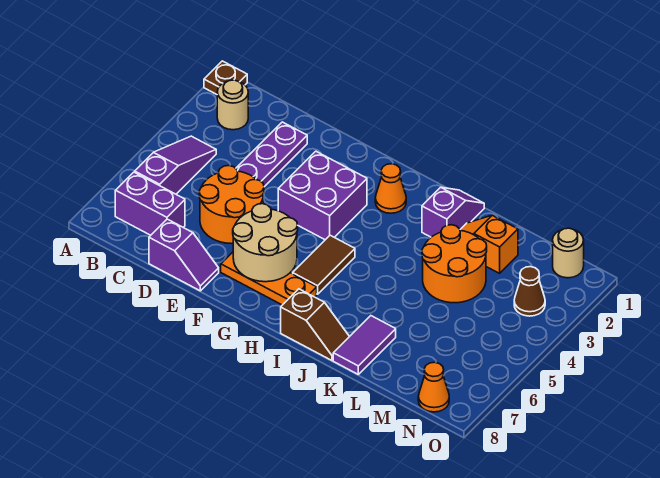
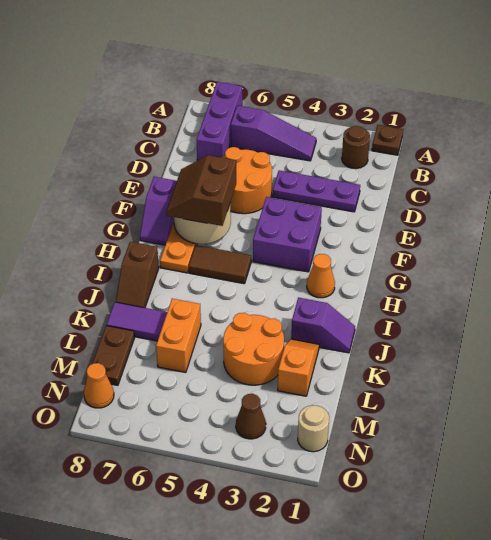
tan round brick B2 level 1 -> brown round brick B2 level 1
purple brick B7:C7 level 1 -> purple brick A7:C7 level 1
purple slope D8:E8 level 1 top D -> purple slope F8:G8 level 1 top F
none -> brown slope F6:G7 level 3 top 6
none -> orange brick K6:L6 level 1
none -> brown plate L8:M8 level 1

